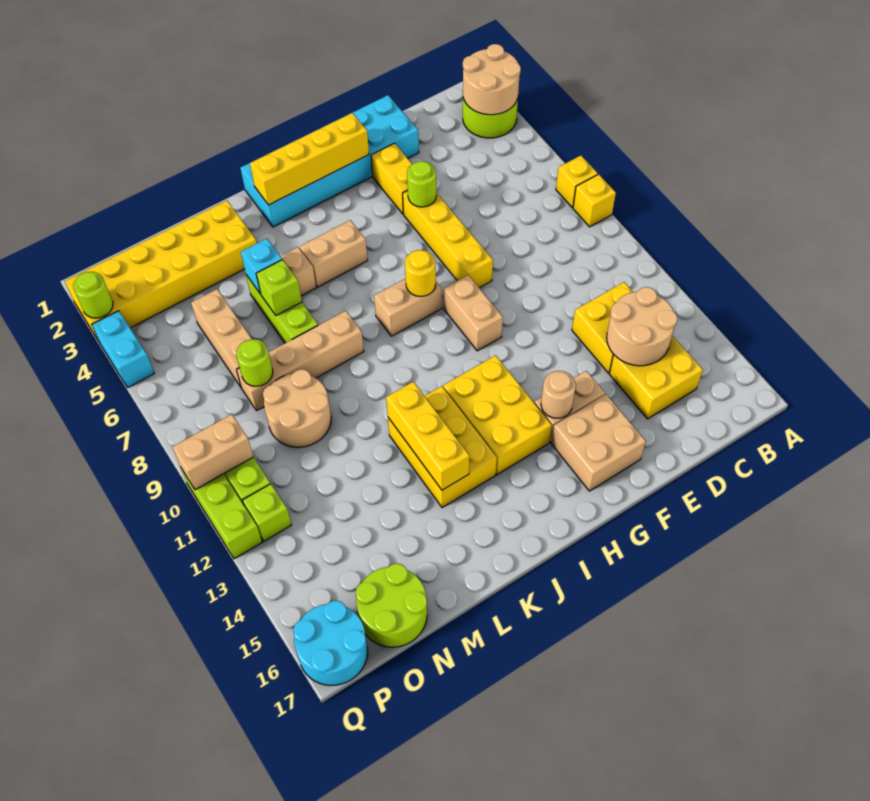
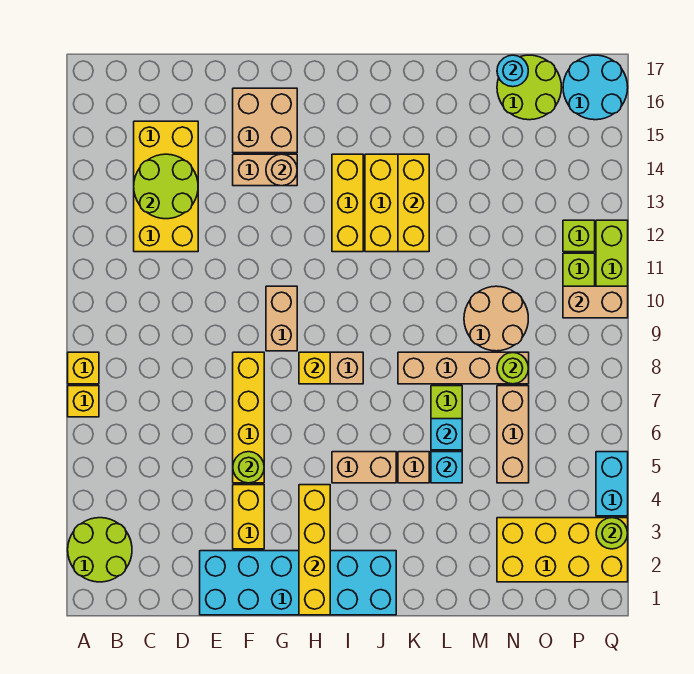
tan round brick A2:B3 level 2 -> none
tan round brick C13:D14 level 2 -> lime round brick C13:D14 level 2
yellow brick G2:J2 level 2 -> yellow brick H1:H4 level 2
yellow round brick H8 level 2 -> yellow brick H8 level 2
yellow brick H12:I14 level 1 -> yellow brick I12:I14 level 1
yellow brick L2:Q3 level 1 -> yellow brick N2:Q3 level 1
lime brick L6 level 2 -> cyan brick L6 level 2
none -> cyan round brick N17 level 2

